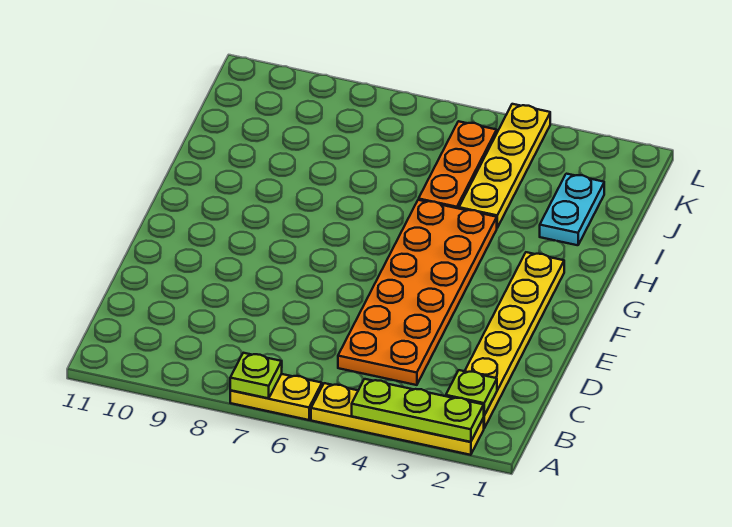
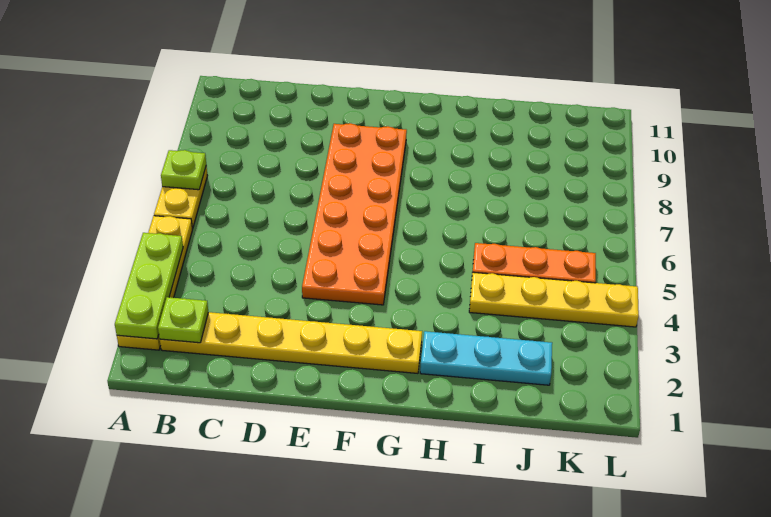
orange plate C4:H5 level 1 -> orange plate E4:F9 level 1
cyan plate I2:J2 level 1 -> cyan plate H2:J2 level 1

